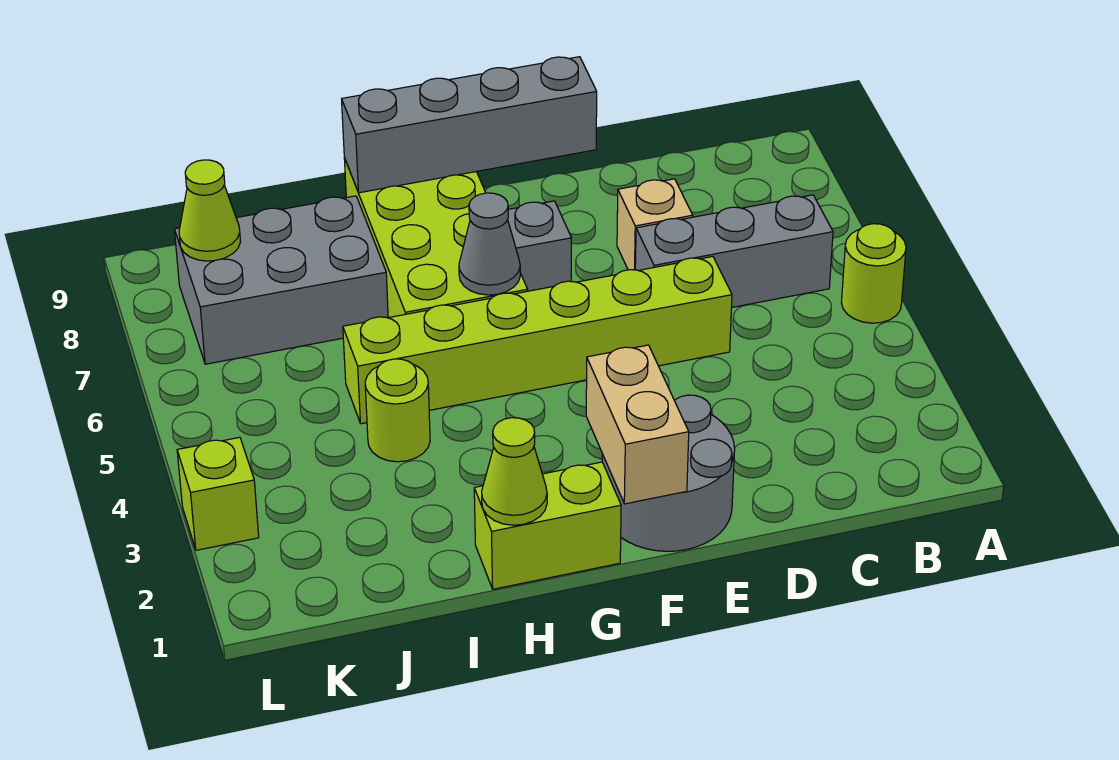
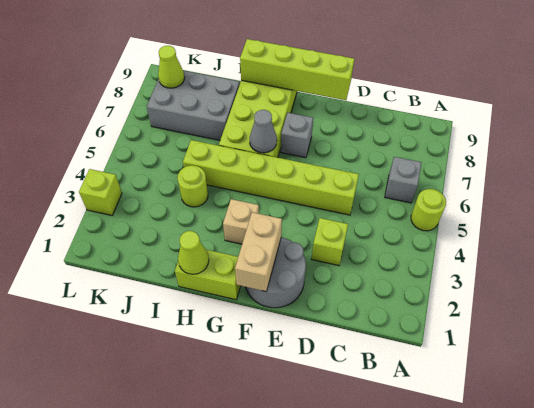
grey brick B6:D6 level 1 -> grey brick B6 level 1
none -> lime brick D3 level 1
tan brick D7 level 1 -> tan brick G3 level 1
grey brick E9:H9 level 2 -> lime brick E9:H9 level 2

